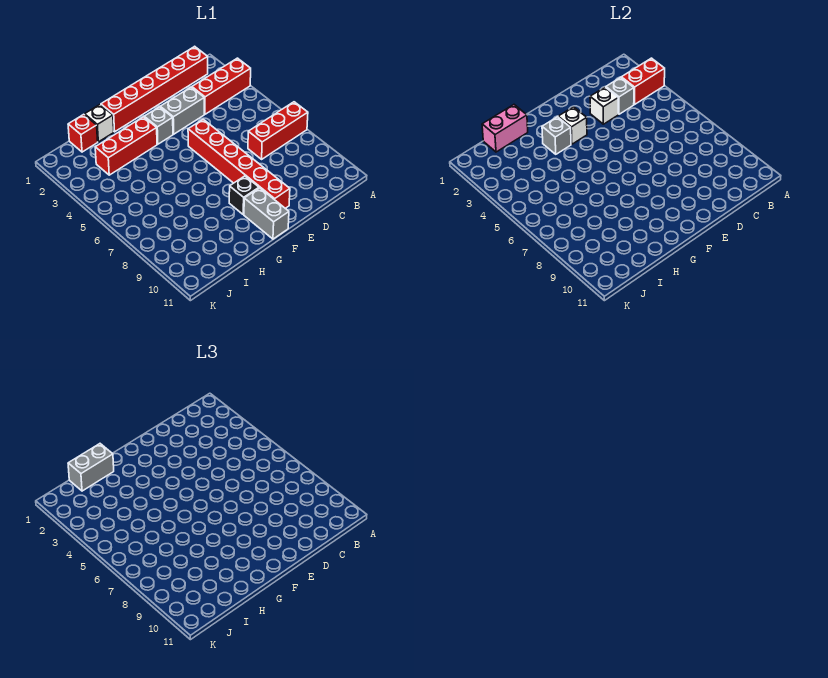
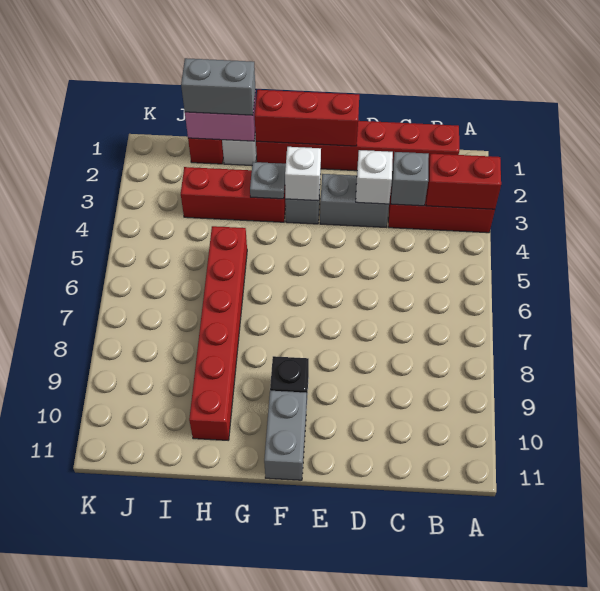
red brick A7:C7 level 1 -> red brick E1:G1 level 2
red brick E5:E10 level 1 -> red brick H5:H10 level 1
grey brick G3 level 2 -> grey plate G3 level 2

